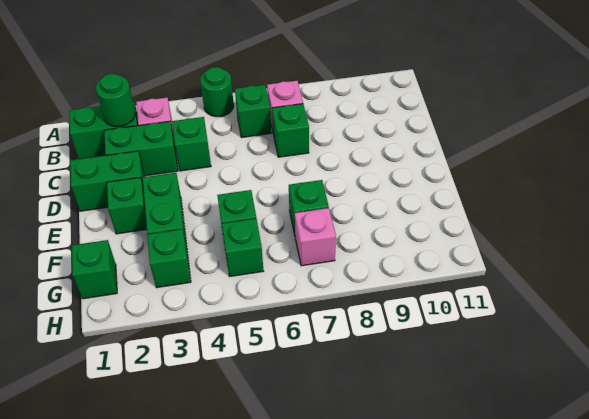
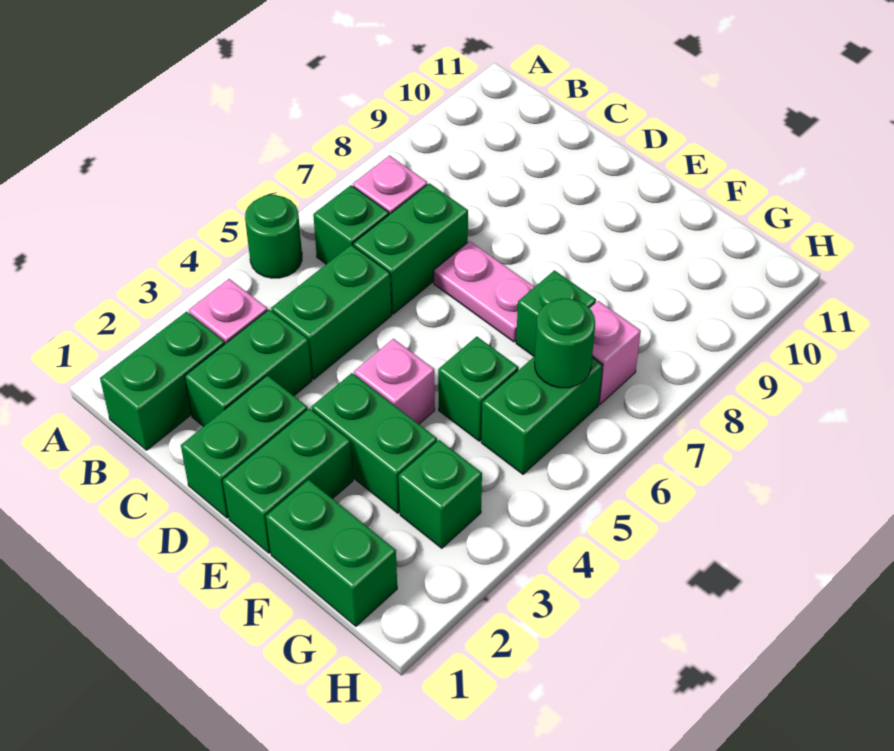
green round brick B2 level 2 -> green round brick G6 level 2
green brick C4 level 1 -> green brick C4:C5 level 1
green brick C7 level 1 -> green brick C6:C7 level 1
none -> pink plate D7:E7 level 1
green brick E2 level 1 -> green brick E1:E2 level 1
none -> pink brick E4 level 1
green brick G1 level 1 -> green brick F1:G1 level 1
green brick G5 level 1 -> green brick G5:G6 level 1

